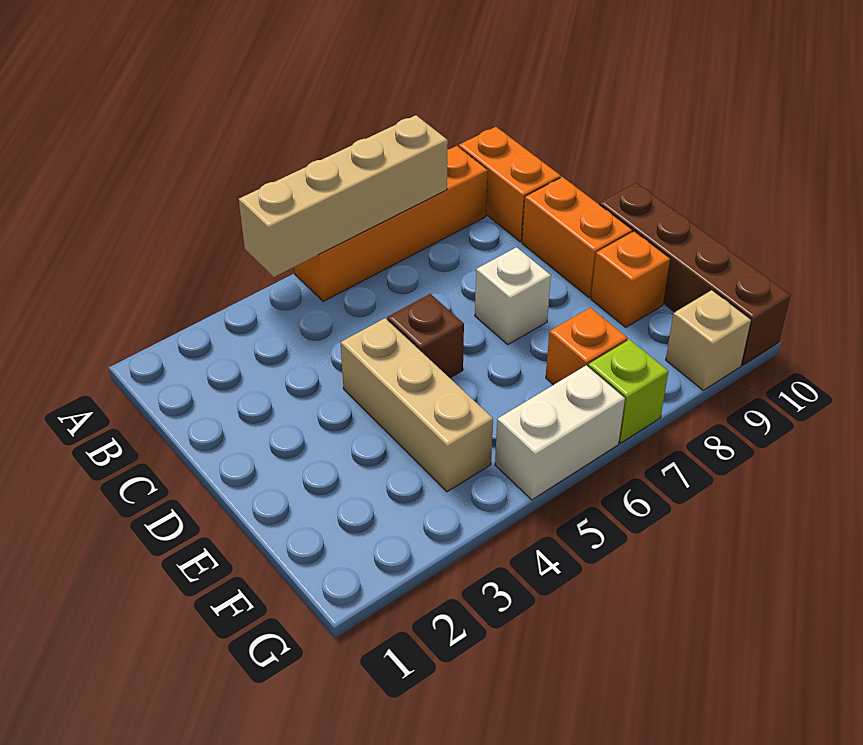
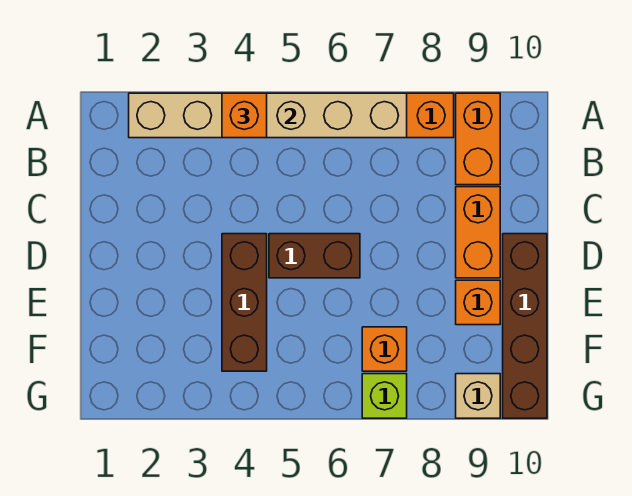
tan brick A4:A7 level 2 -> tan brick A2:A7 level 2
none -> orange brick A4 level 3
tan brick D4:F4 level 1 -> brown brick D4:F4 level 1
brown brick D5 level 1 -> brown brick D5:D6 level 1
white brick D7 level 1 -> none
white brick G5:G6 level 1 -> none

